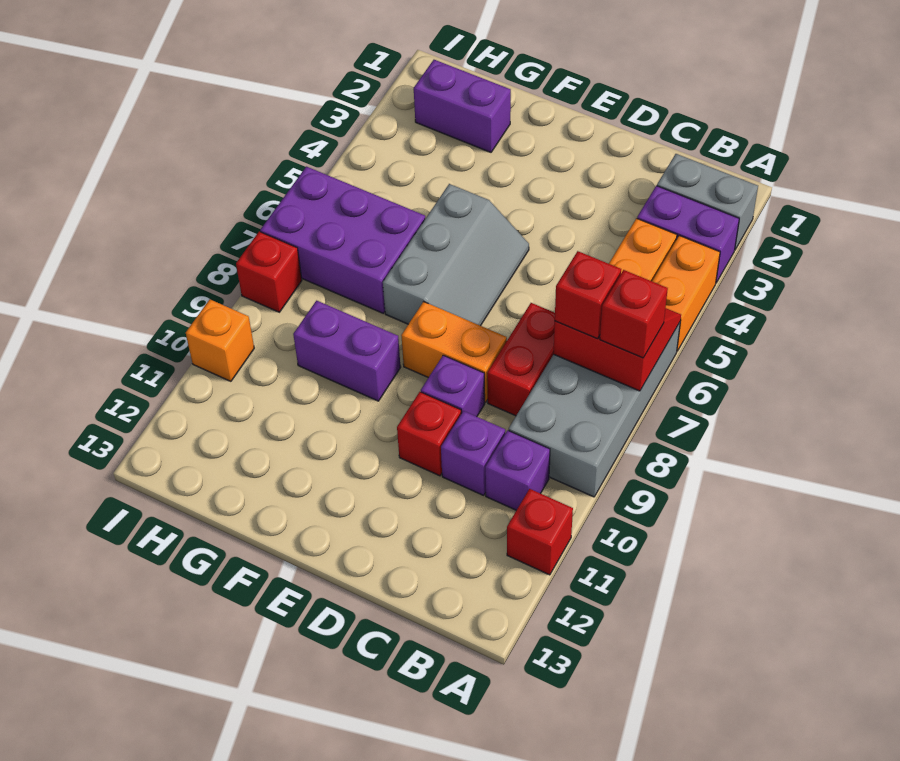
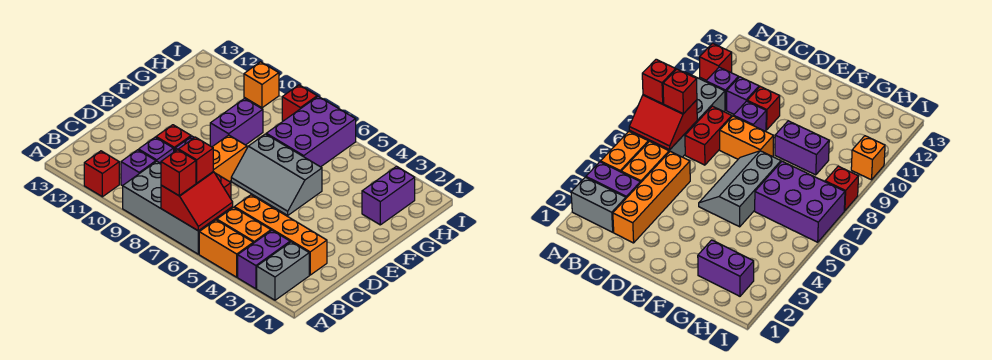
none -> orange brick C2:C5 level 1

